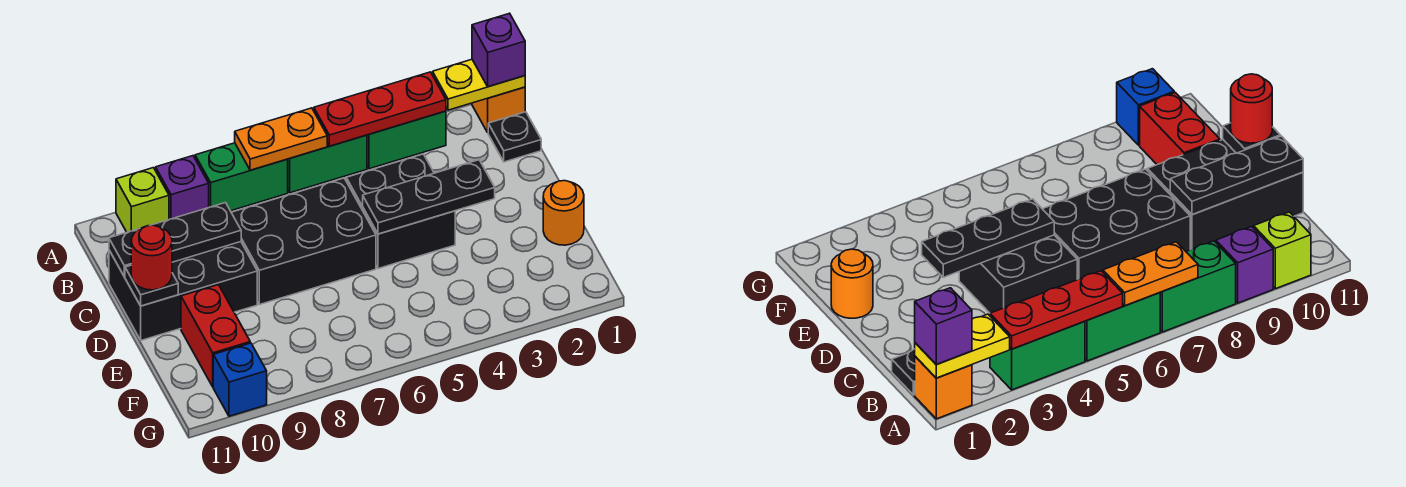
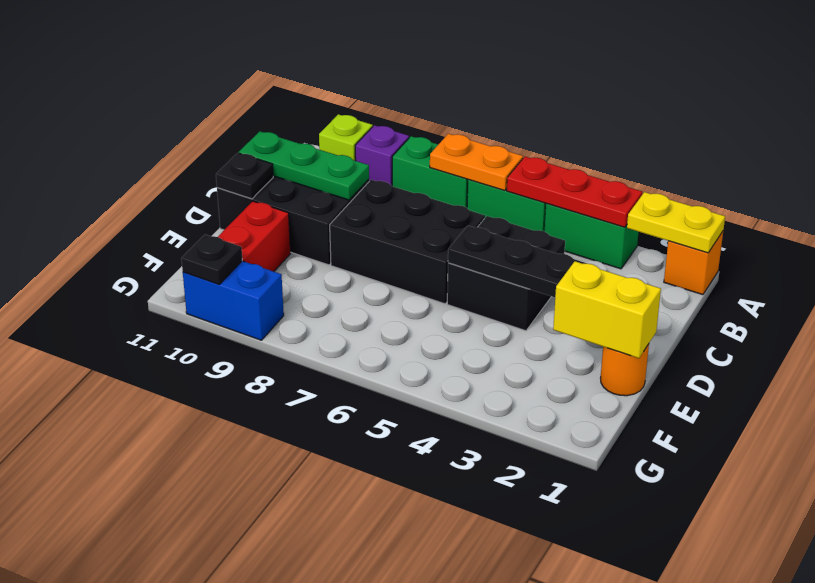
purple brick A1 level 3 -> none
black plate B1 level 1 -> black plate G10 level 2
black plate C9:C11 level 2 -> green plate C9:C11 level 2
red round brick D11 level 3 -> none
none -> yellow brick E1:E2 level 2
blue brick G10 level 1 -> blue brick G9:G10 level 1

